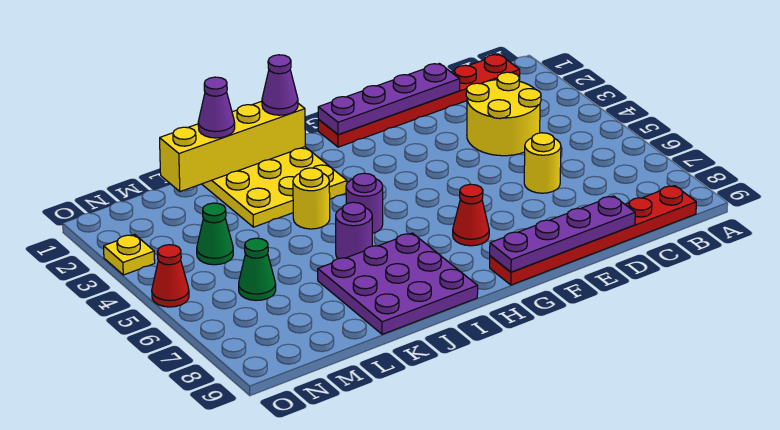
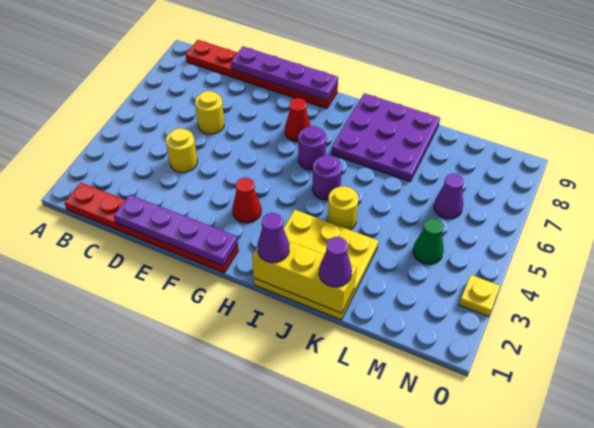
yellow round brick C3:D4 level 1 -> yellow round brick D4 level 1
yellow brick I1:L1 level 2 -> yellow brick I1:K1 level 2
purple round brick J6 level 1 -> purple round brick H6 level 1
green cone M6 level 1 -> purple cone M6 level 1
red cone O5 level 1 -> red cone G3 level 1

